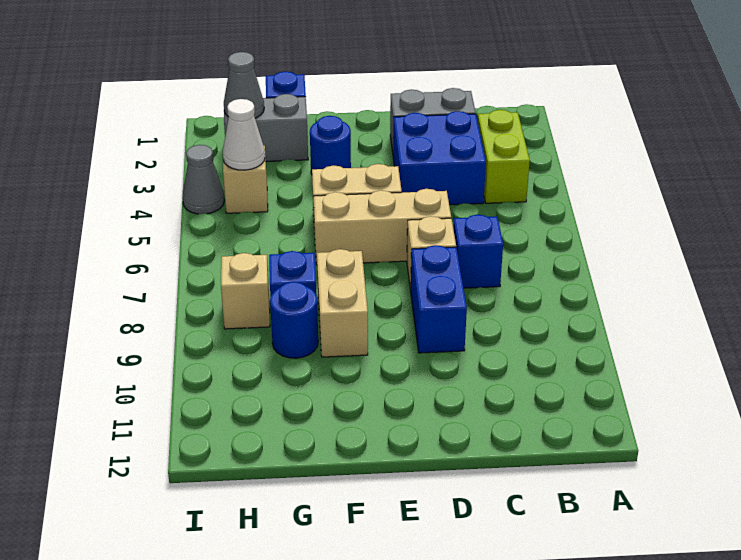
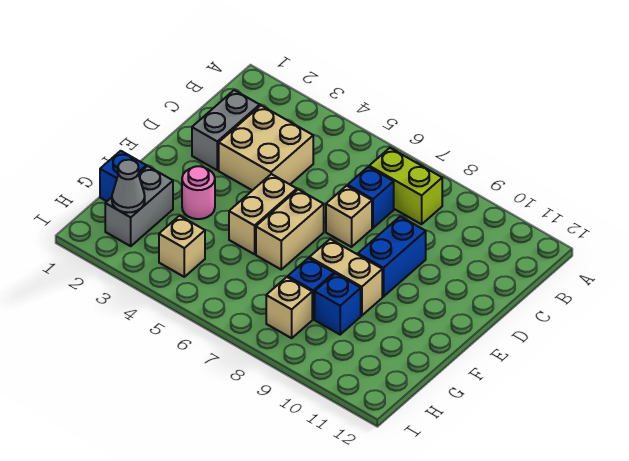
lime brick B3:B4 level 1 -> lime brick B7:B8 level 1
blue brick C3:D4 level 1 -> tan brick C3:D4 level 1
tan brick D6:F6 level 1 -> tan brick E6:F6 level 1
blue brick D8:D9 level 1 -> blue brick D9:E9 level 1
blue round brick F3 level 1 -> pink round brick F3 level 1
blue round brick G9 level 1 -> blue brick G9 level 1
white cone H4 level 2 -> none
grey cone I4 level 1 -> none

